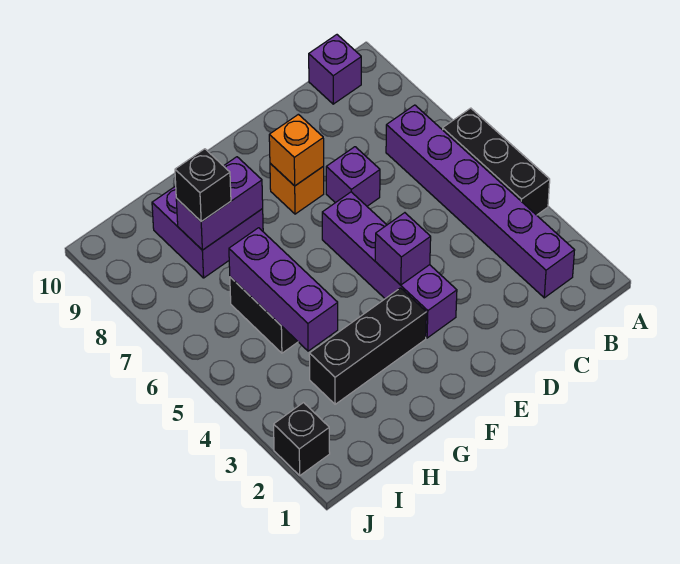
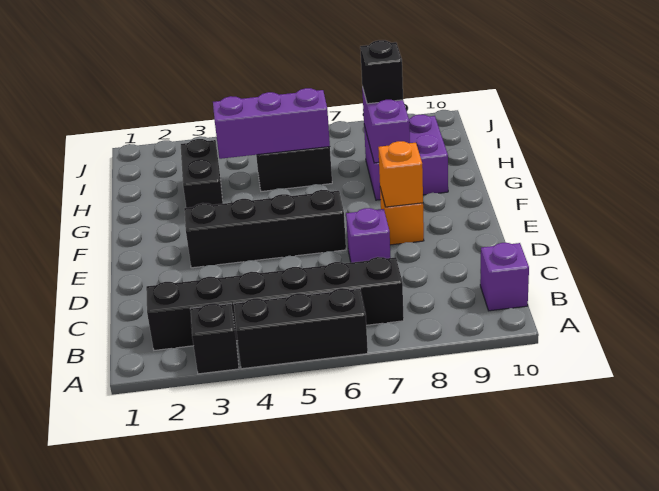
purple brick B2:B7 level 1 -> black brick B2:B7 level 1
purple brick E3:E6 level 1 -> black brick E3:E6 level 1
purple brick E4 level 2 -> none
black brick F3:H3 level 1 -> black brick G3:H3 level 1
black brick J2 level 1 -> black brick A3 level 1

